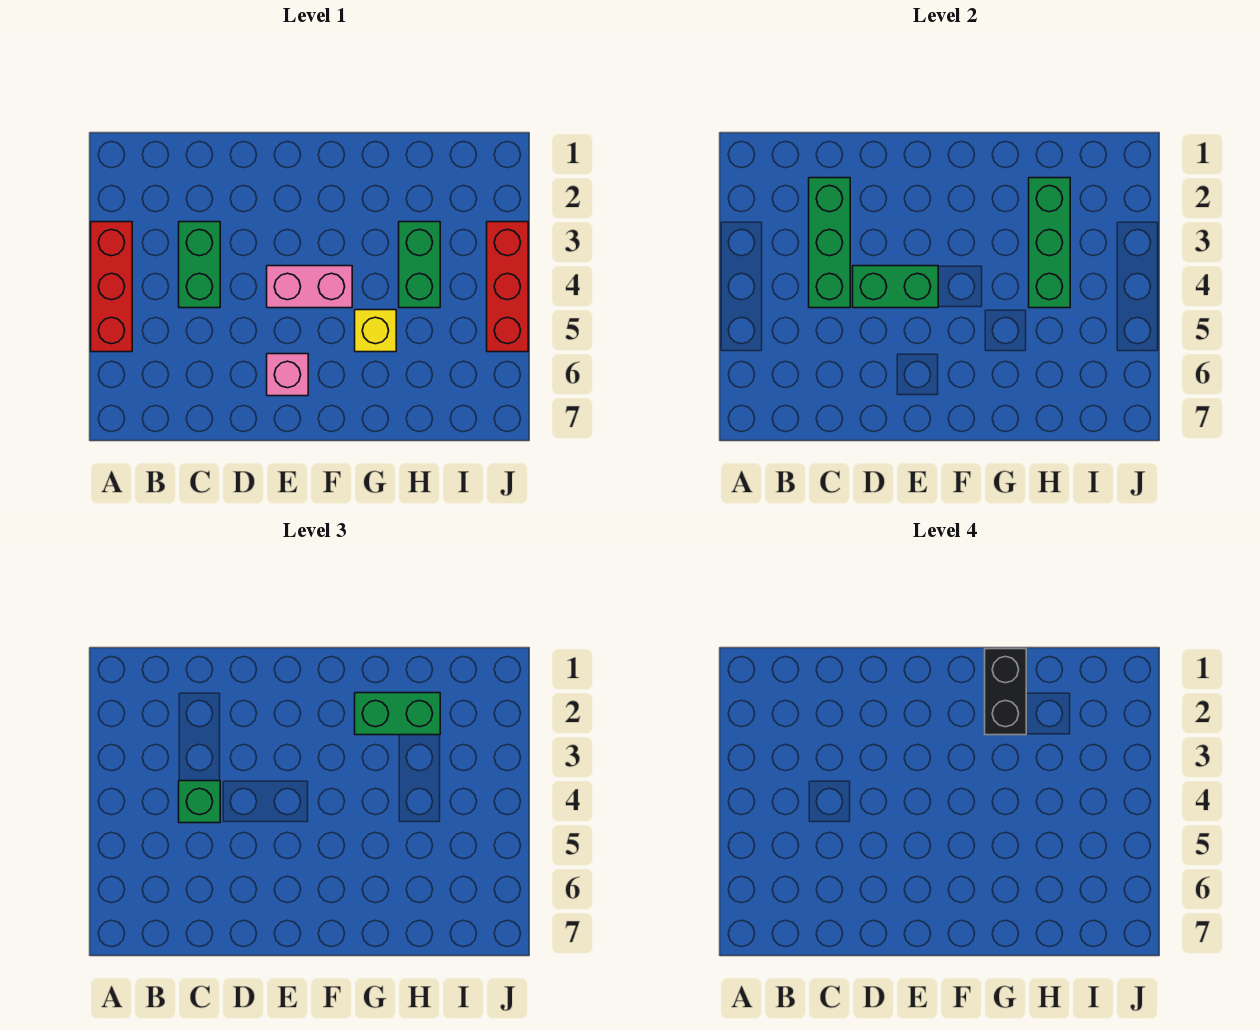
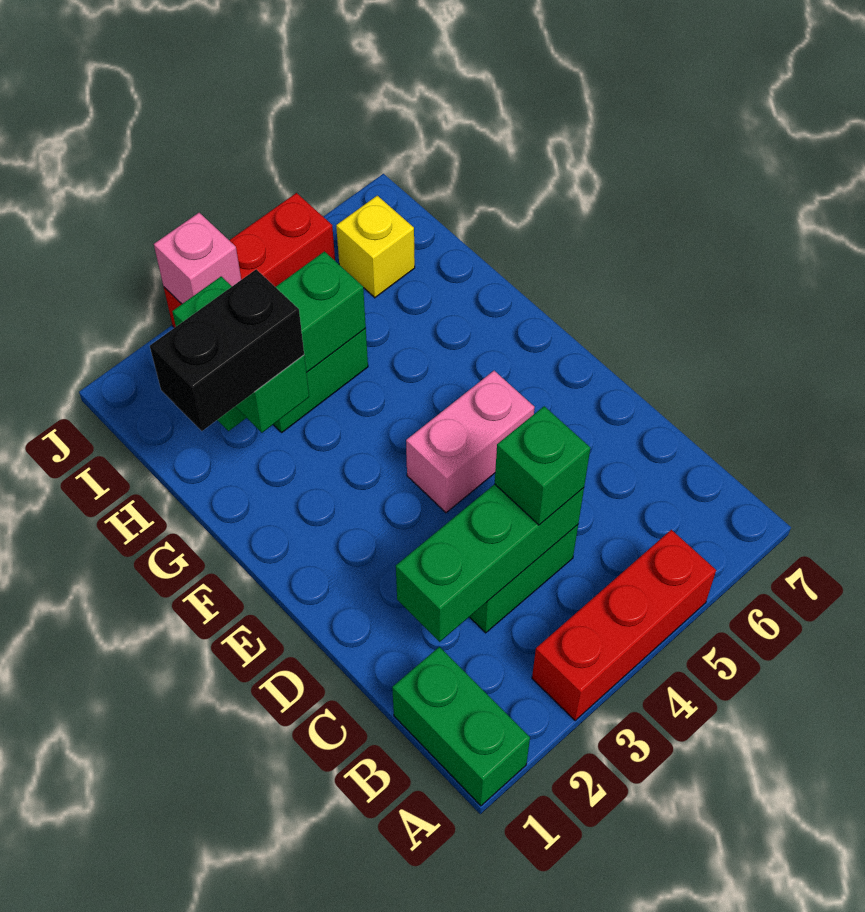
green brick D4:E4 level 2 -> green brick A1:B1 level 1
pink brick E4:F4 level 1 -> pink brick E4:E5 level 1
pink brick E6 level 1 -> pink brick J3 level 2
yellow brick G5 level 1 -> yellow brick I6 level 1

